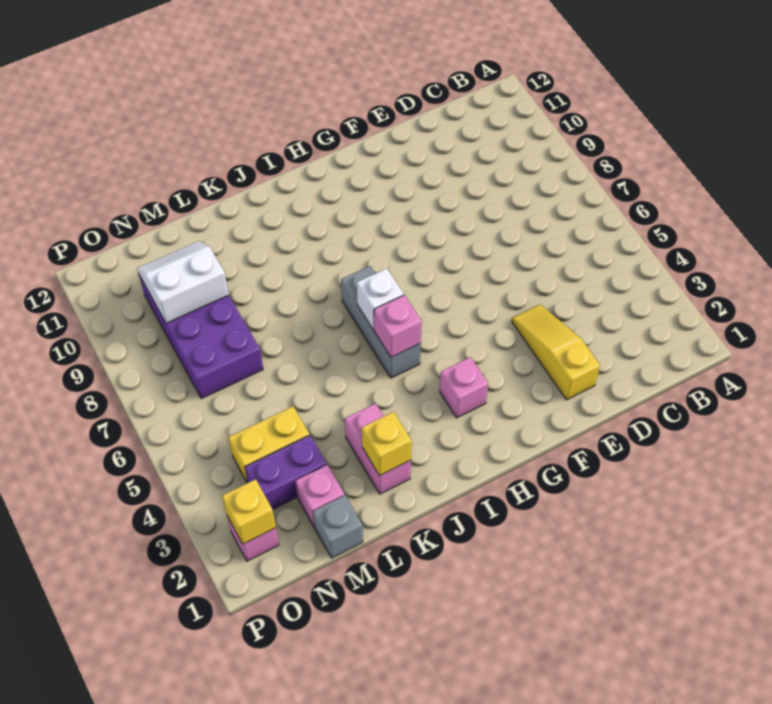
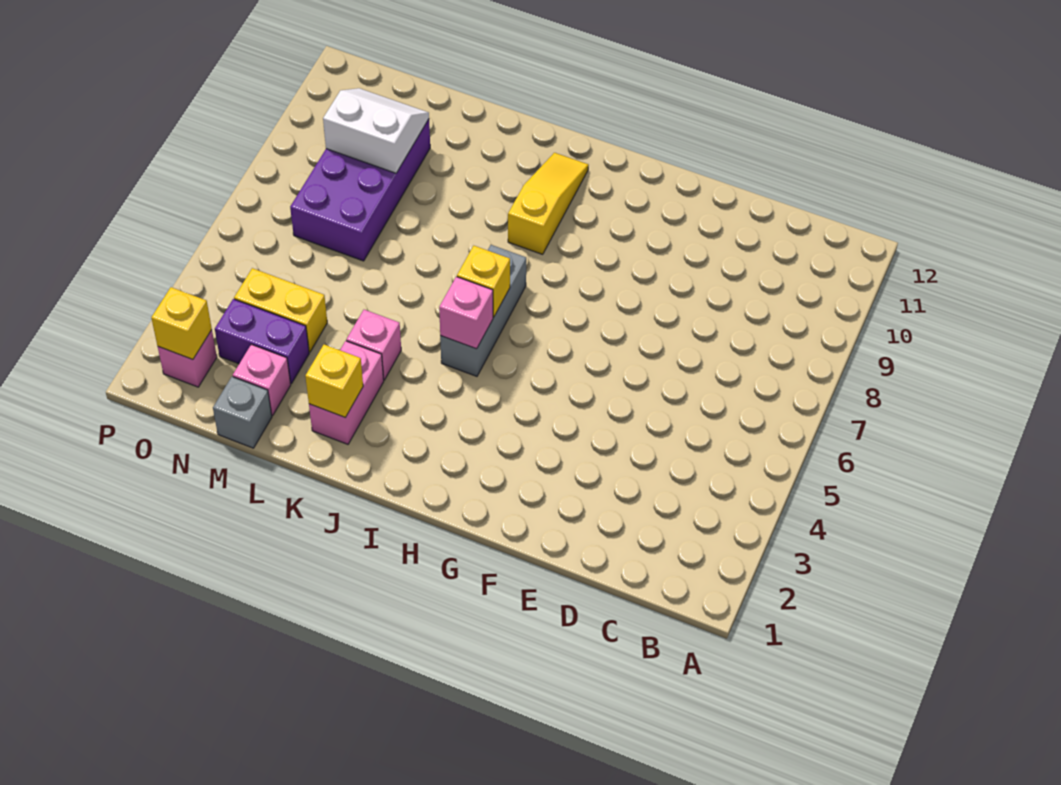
yellow slope E2:E4 level 1 top 2 -> yellow slope I9:I11 level 1 top 9
pink brick H3 level 1 -> pink brick K4 level 1
white brick I6 level 2 -> yellow brick I6 level 2

